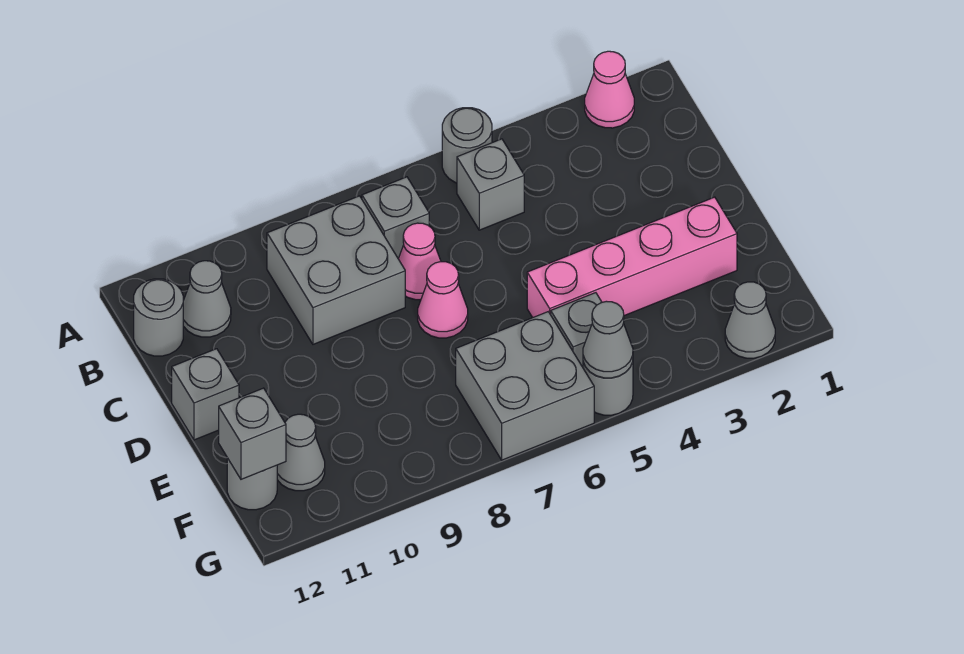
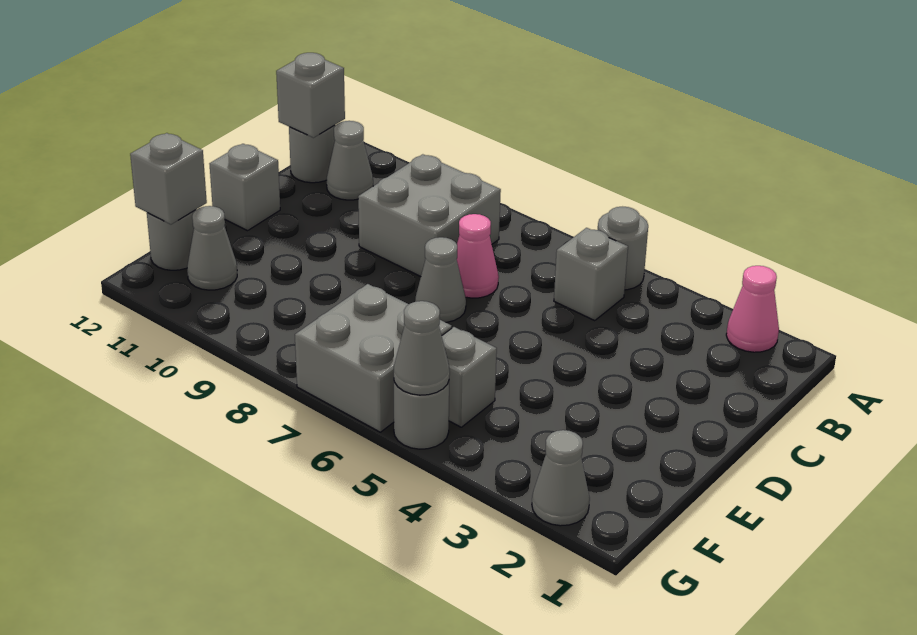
grey brick B7 level 1 -> grey brick B12 level 2
pink cone D7 level 1 -> grey cone D7 level 1
pink brick E2:E5 level 1 -> none

